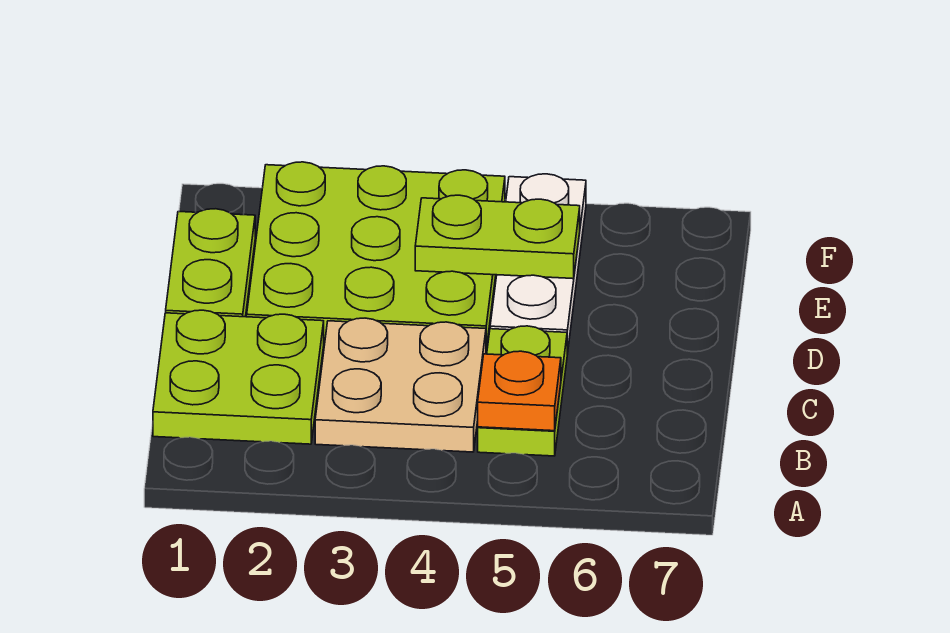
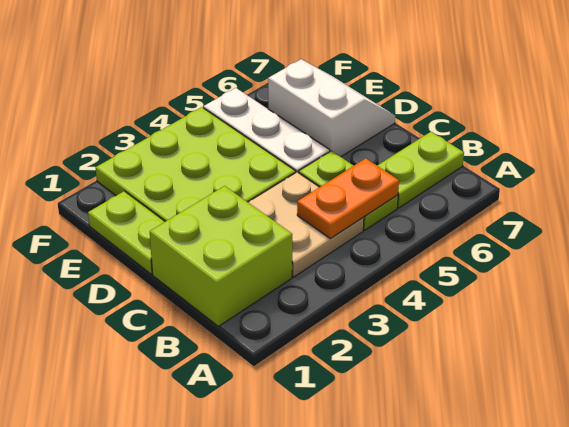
lime plate B1:C2 level 1 -> lime brick B1:C2 level 1
orange plate B5 level 2 -> orange plate B4:B5 level 2
none -> white slope D6:E7 level 1 top 6
lime plate E4:E5 level 2 -> lime plate B6:B7 level 1

